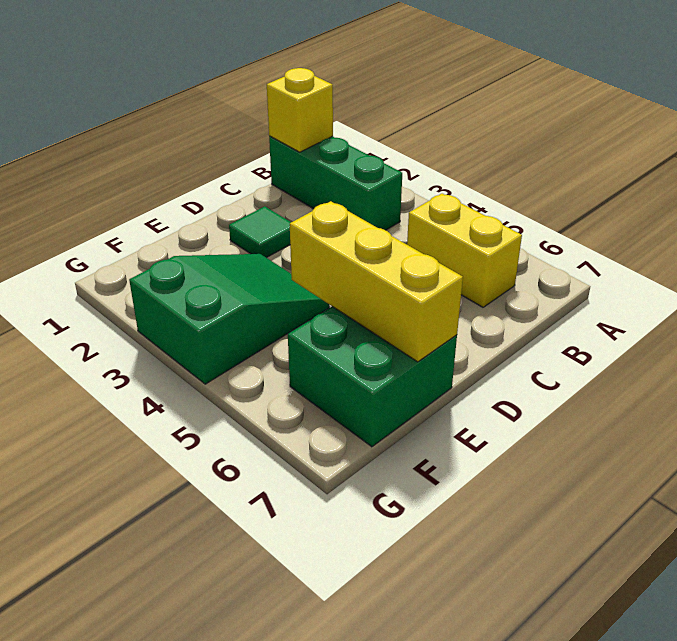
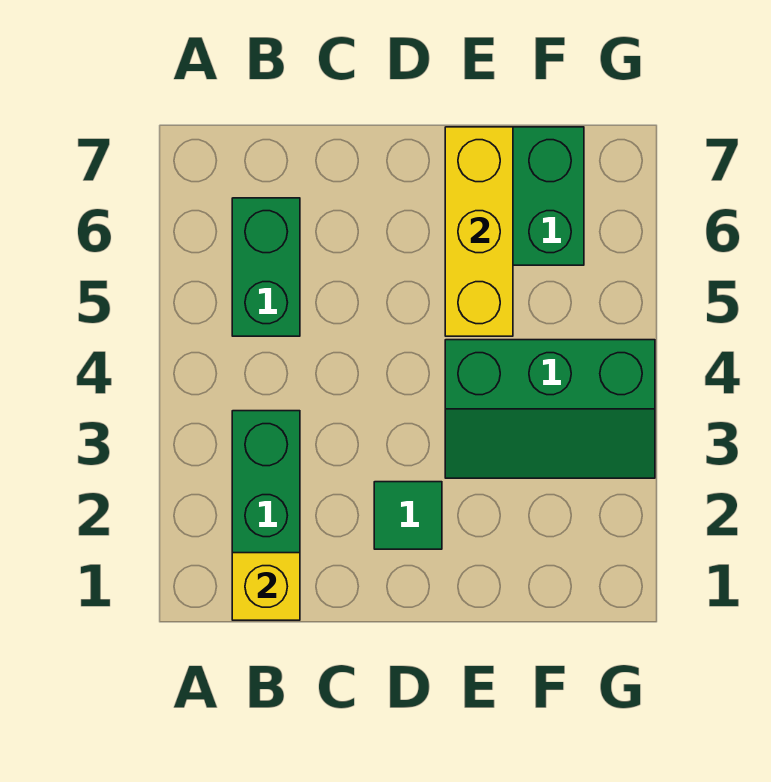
yellow brick B5:B6 level 1 -> green brick B5:B6 level 1
green slope E3:G4 level 1 top G -> green slope E3:G4 level 1 top 4

